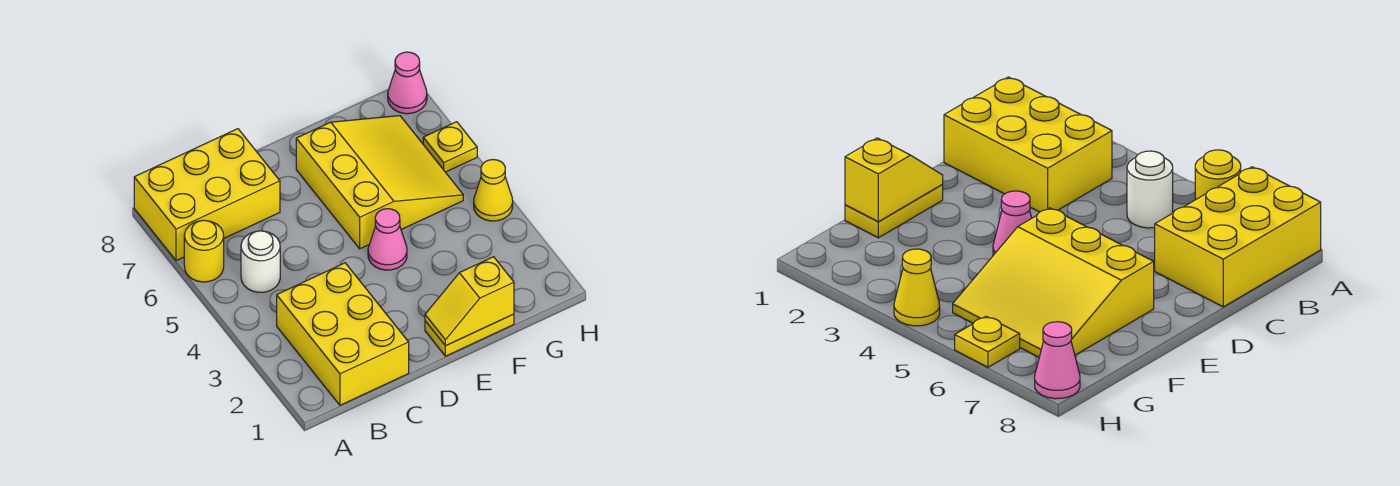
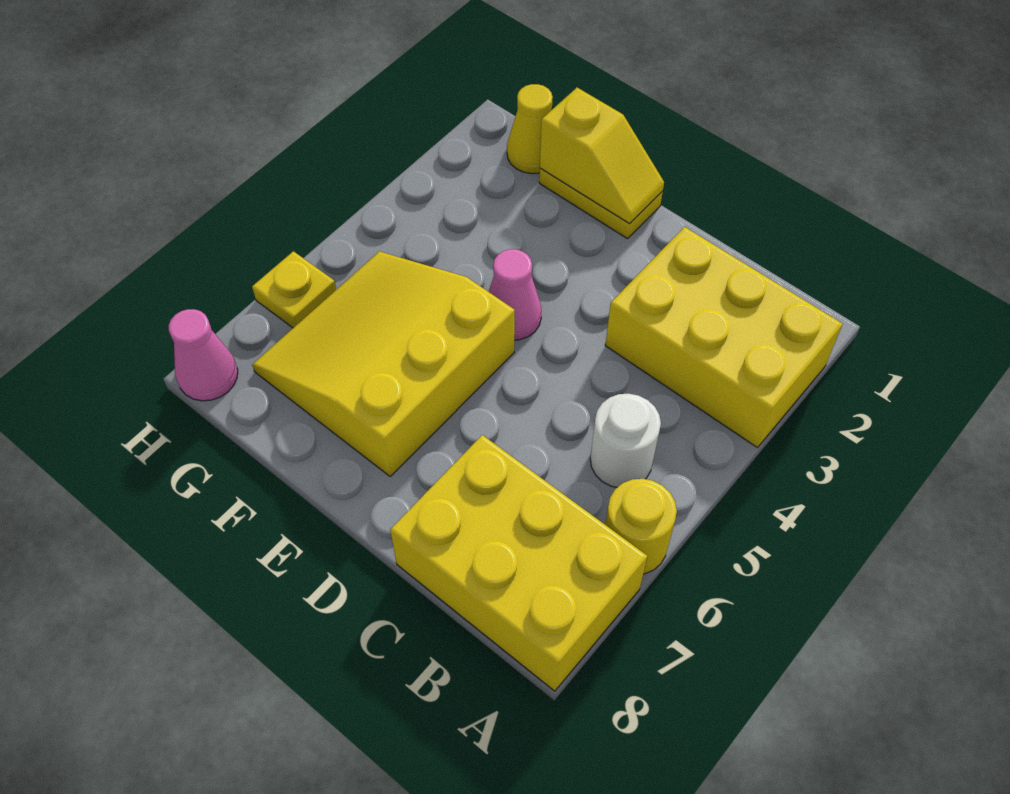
yellow brick B1:C3 level 1 -> yellow brick A2:C3 level 1
yellow cone H4 level 1 -> yellow cone G1 level 1

